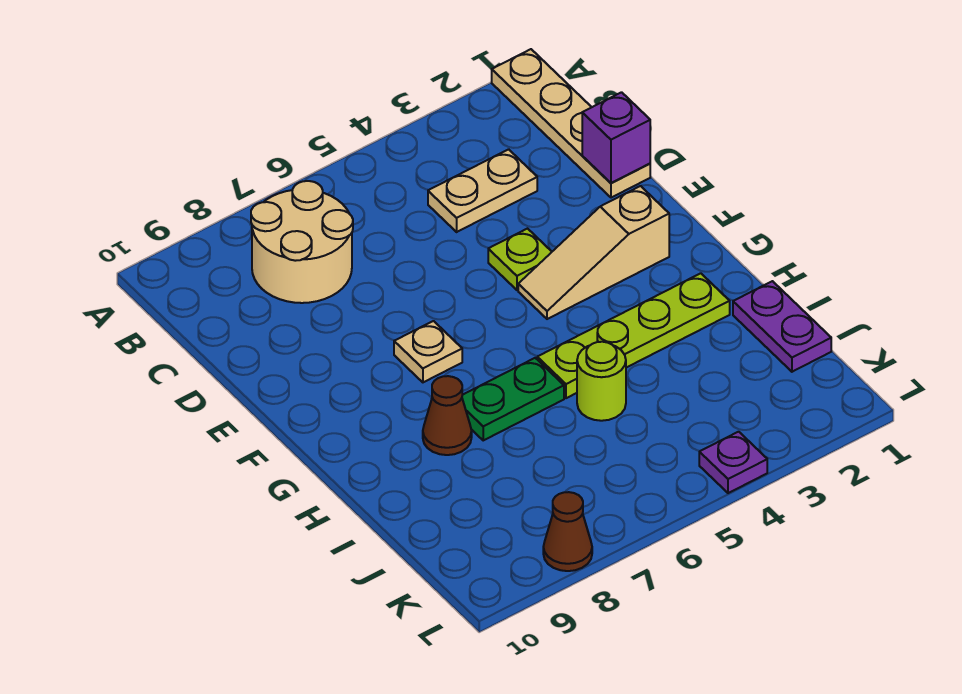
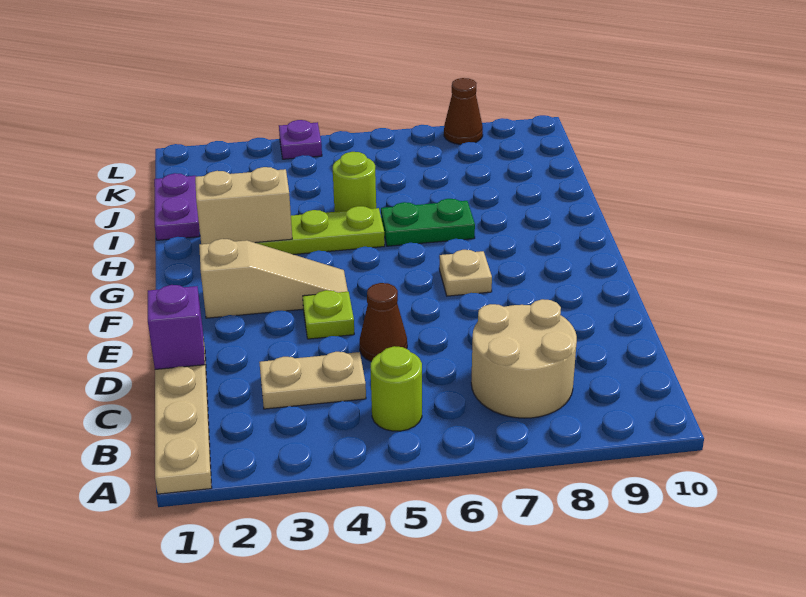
none -> lime round brick B5 level 1
none -> tan brick H2:H3 level 2
brown cone H8 level 1 -> brown cone D5 level 1

